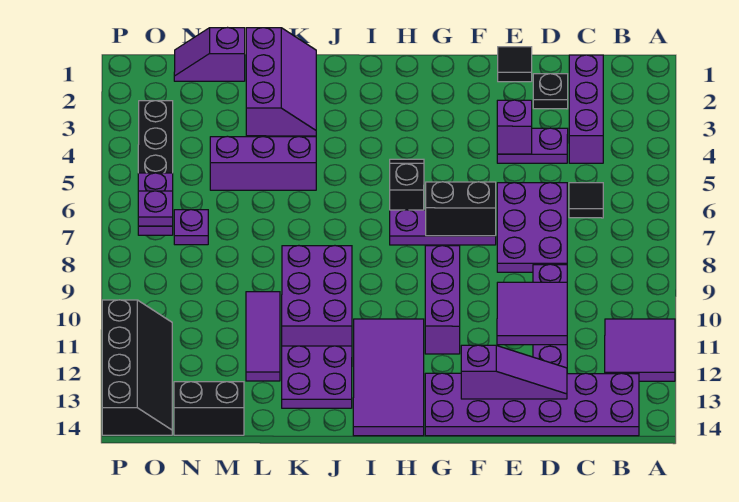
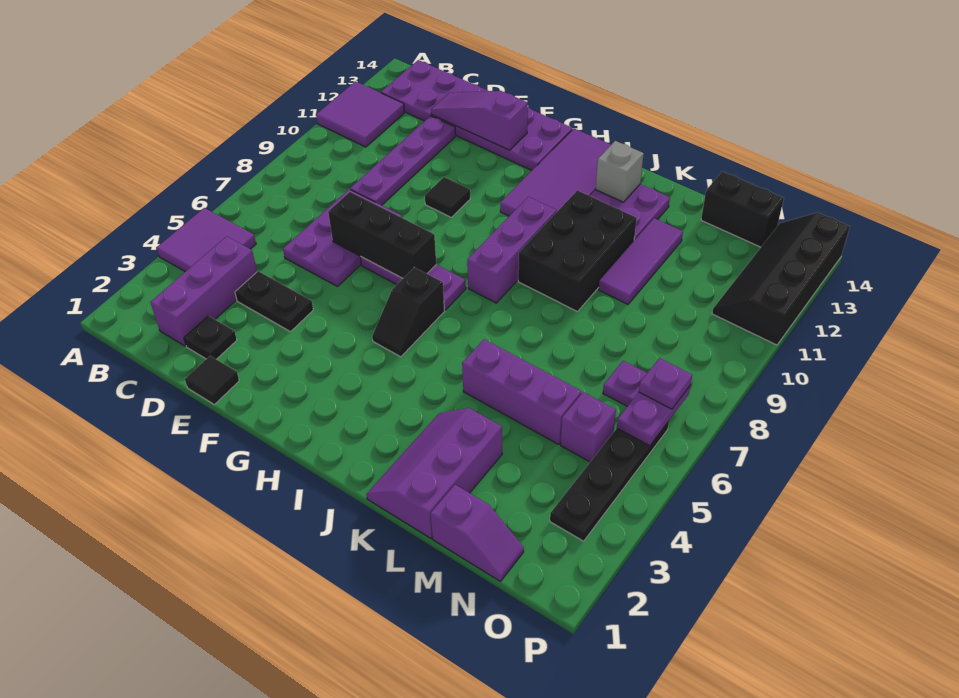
black tile C6 level 1 -> black tile F10 level 1
purple plate D4:E4 level 1 -> black plate D4:E4 level 1
purple tile D10:E11 level 2 -> purple tile A4:B5 level 1
purple brick E4 level 2 -> purple brick N5 level 1
black brick F7:G7 level 2 -> black brick E7:G7 level 2
purple brick G9:G11 level 1 -> purple brick I8:I10 level 1
purple brick J9:K11 level 1 -> black brick J9:K11 level 1
none -> grey brick J13 level 2

